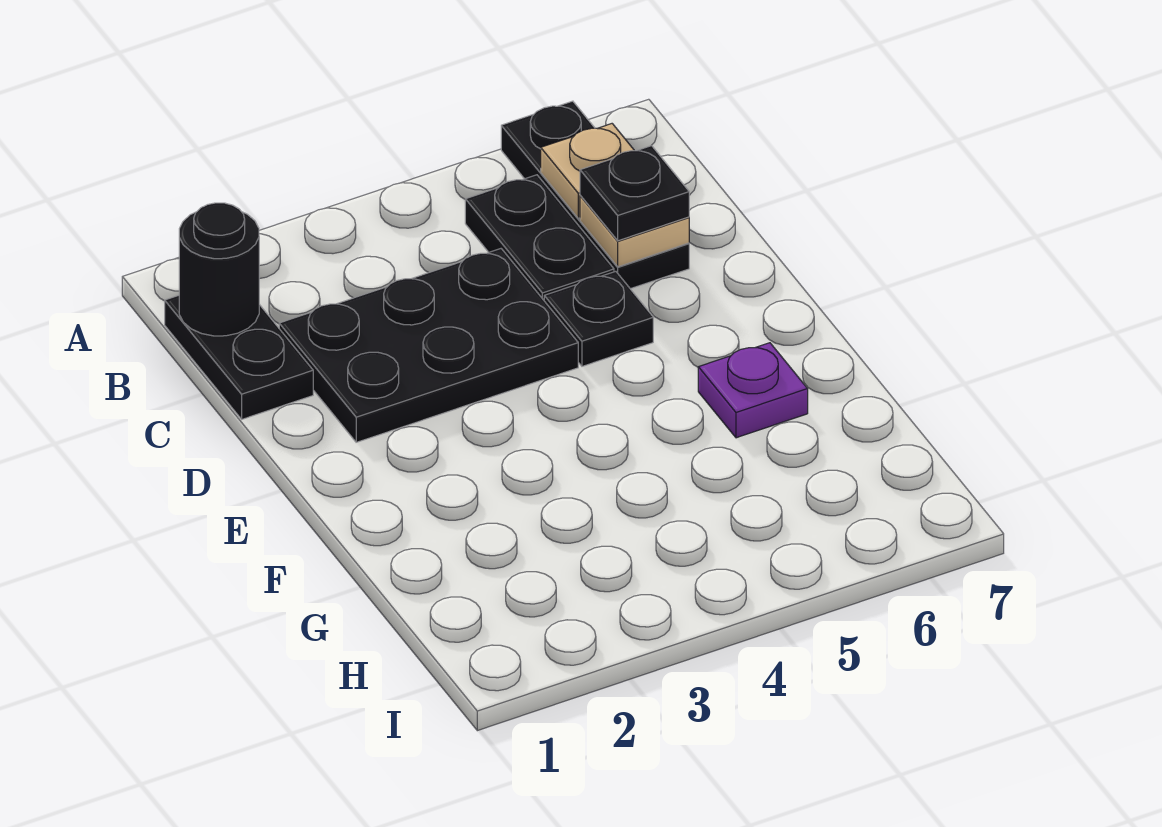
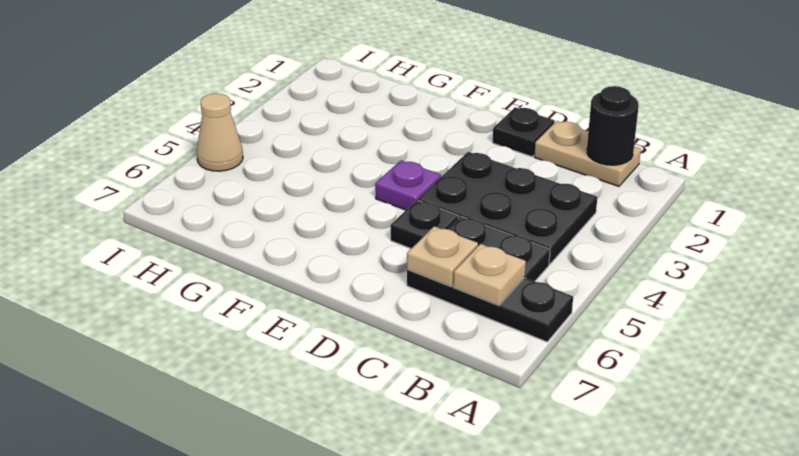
black plate B1:C1 level 1 -> tan plate B1:C1 level 1
black plate C2:D4 level 1 -> black plate B3:D4 level 1
black plate C6 level 3 -> black plate D1 level 1
purple plate F6 level 1 -> purple plate E4 level 1
none -> tan cone I5 level 1

